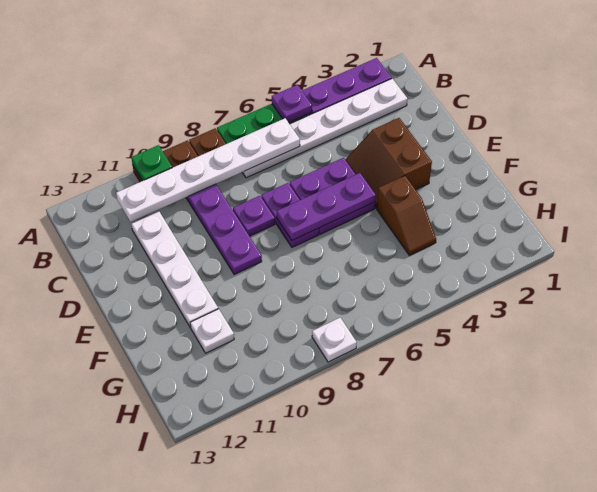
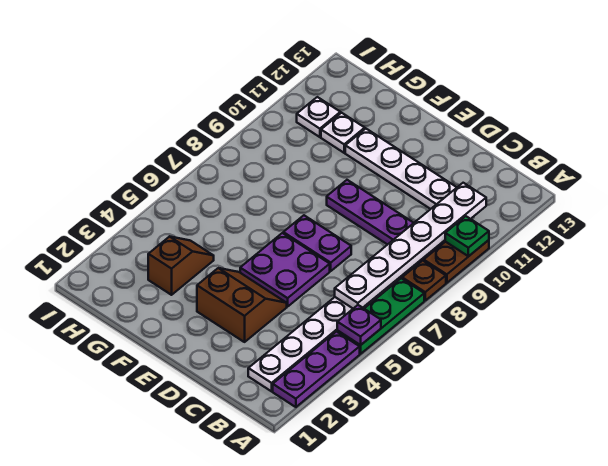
purple plate D8 level 1 -> none
purple plate E5:E7 level 2 -> none
brown slope F4:G4 level 1 top F -> brown slope G3:G4 level 1 top 3
white plate I8 level 1 -> white plate H11 level 1

